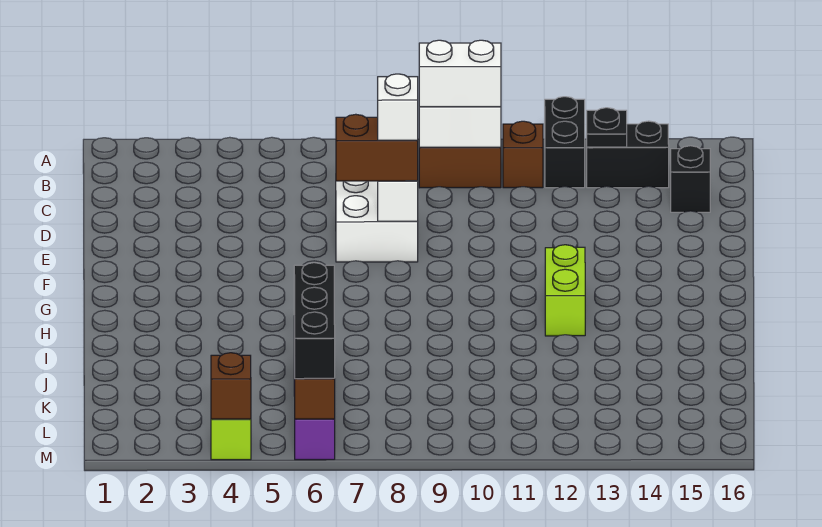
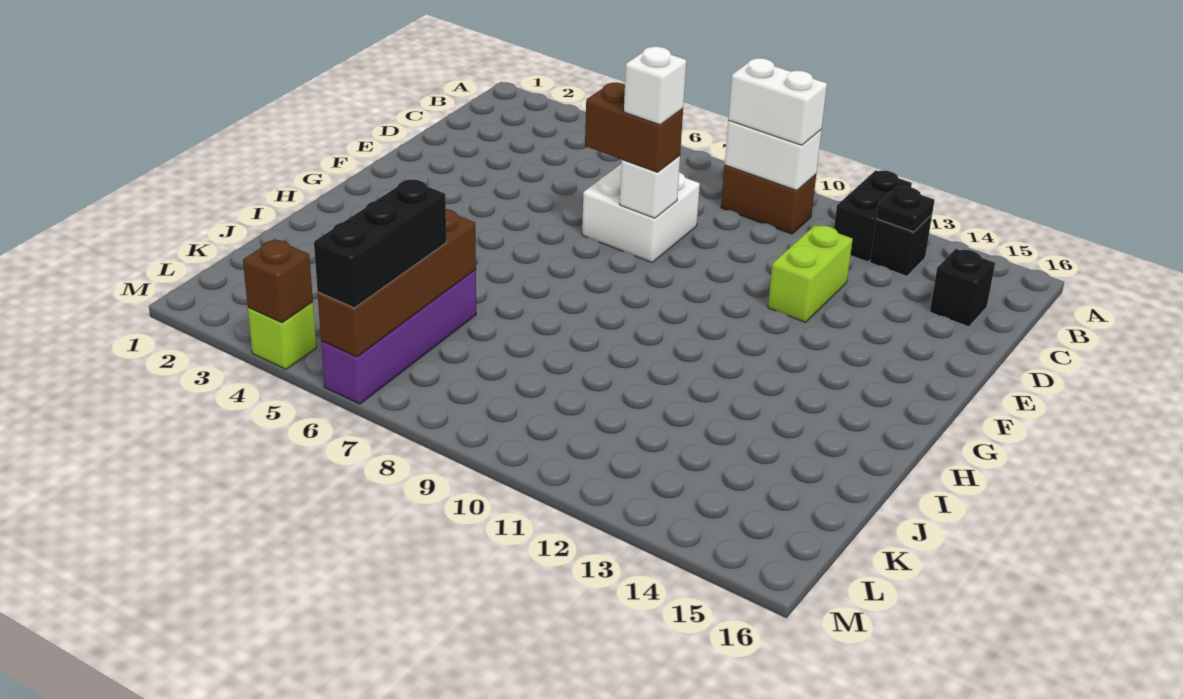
brown brick B11 level 1 -> none
black brick B13:B14 level 1 -> black brick B13 level 1
lime brick G12:H12 level 1 -> lime brick D12:E12 level 1

